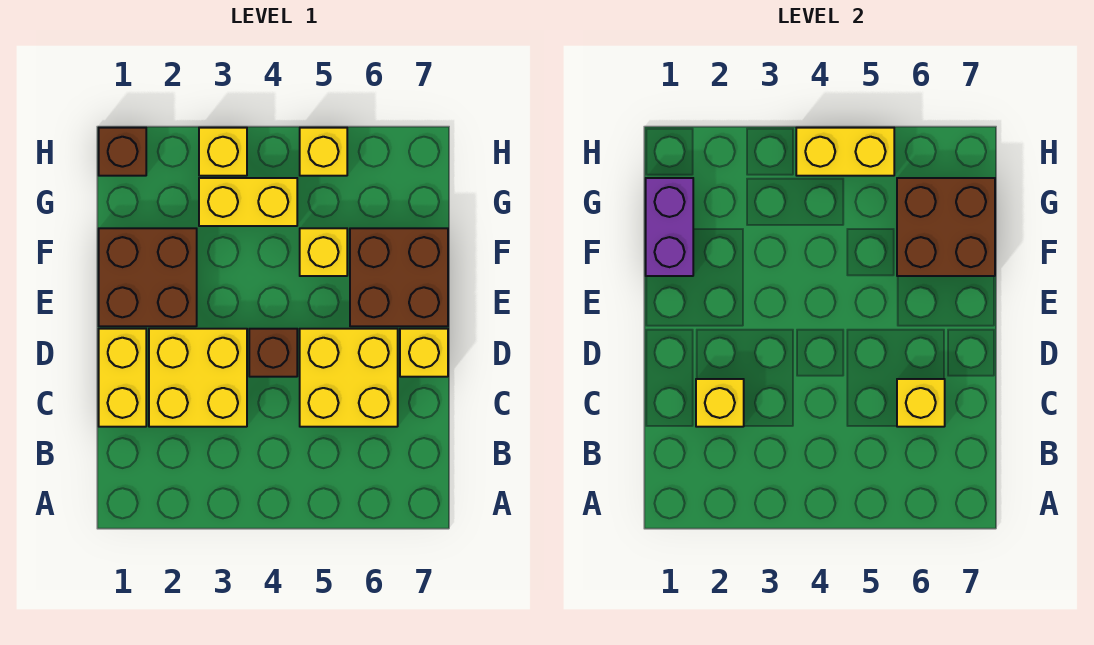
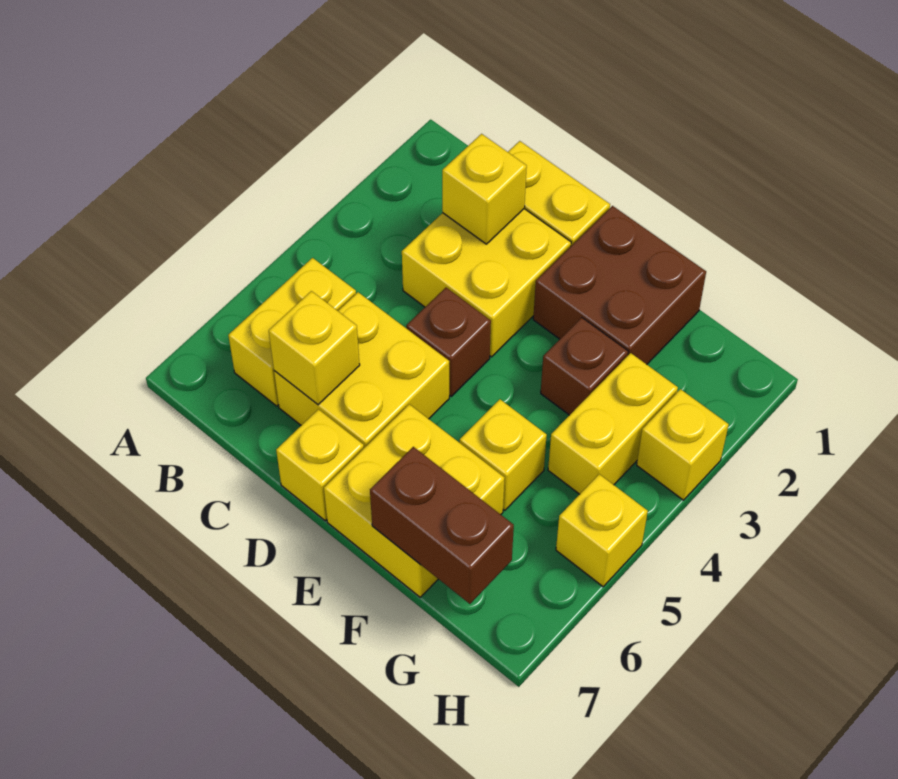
brown brick E6:F7 level 1 -> yellow brick E6:F7 level 1
purple brick F1:G1 level 2 -> none
brown brick F6:G7 level 2 -> brown brick F7:G7 level 2
brown brick H1 level 1 -> brown brick F3 level 1
yellow brick H4:H5 level 2 -> yellow brick B5:B6 level 1

